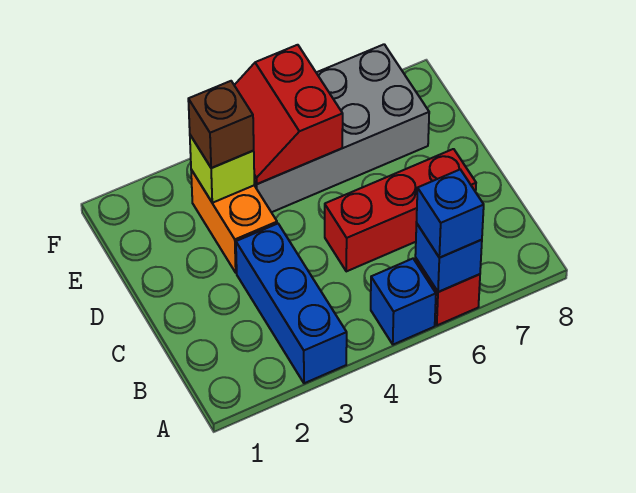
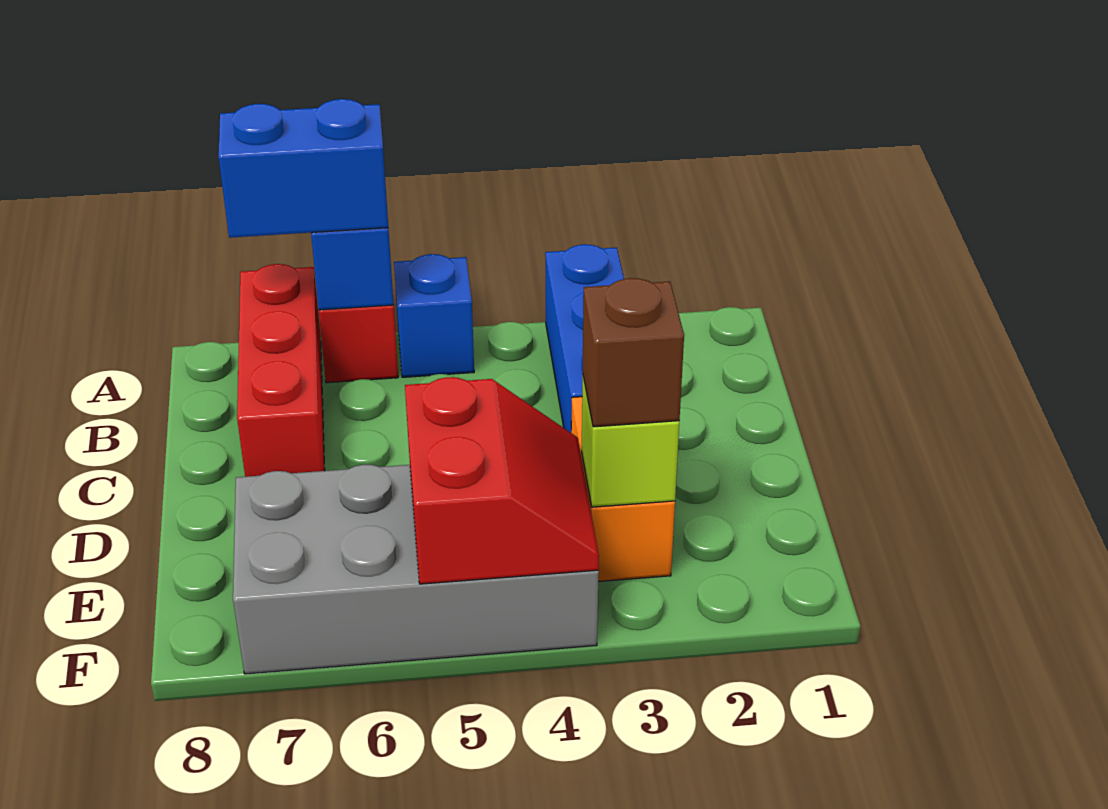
blue brick A6 level 3 -> blue brick A6:A7 level 3
red brick C5:C7 level 1 -> red brick A7:C7 level 1

